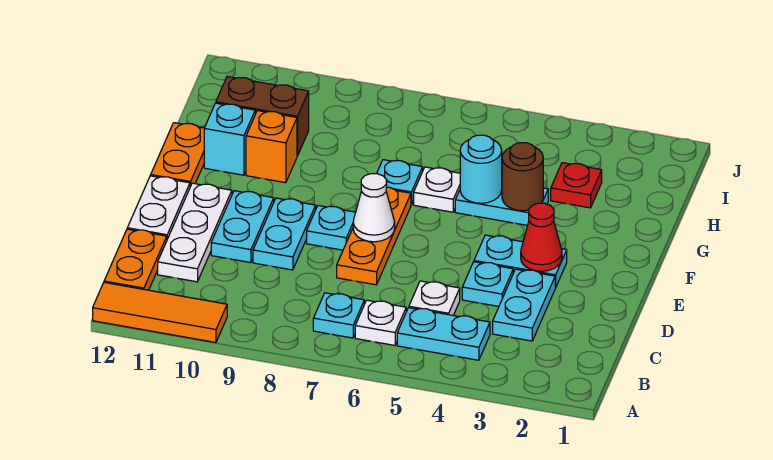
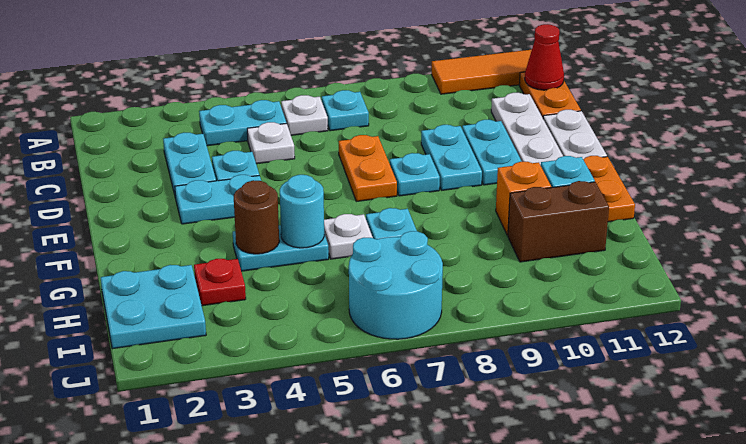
orange plate D7:F7 level 1 -> orange plate D7:E7 level 1
red cone E3 level 2 -> red cone B12 level 2
white cone E7 level 2 -> none
none -> cyan plate H1:I2 level 1
none -> cyan round brick I6:J7 level 1

